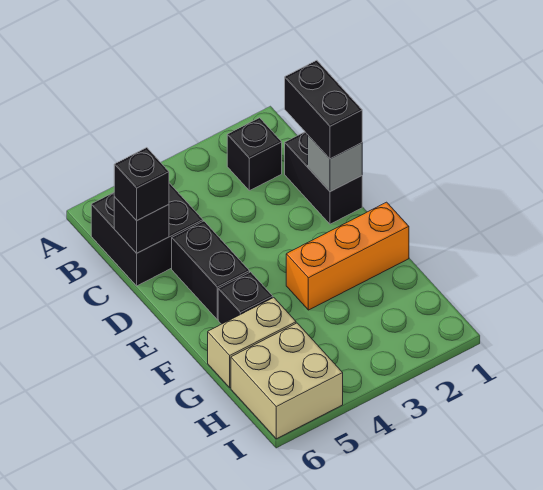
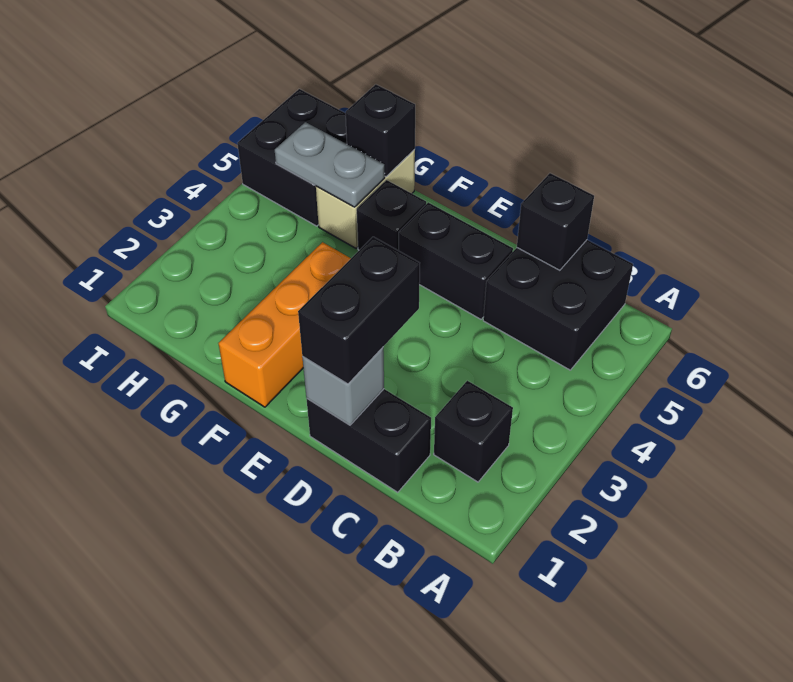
black brick C1:D1 level 3 -> black brick D1:D2 level 3
black brick C6 level 3 -> black brick G6 level 2
none -> grey plate G5:H5 level 2
tan brick H5:I6 level 1 -> black brick H5:I6 level 1

